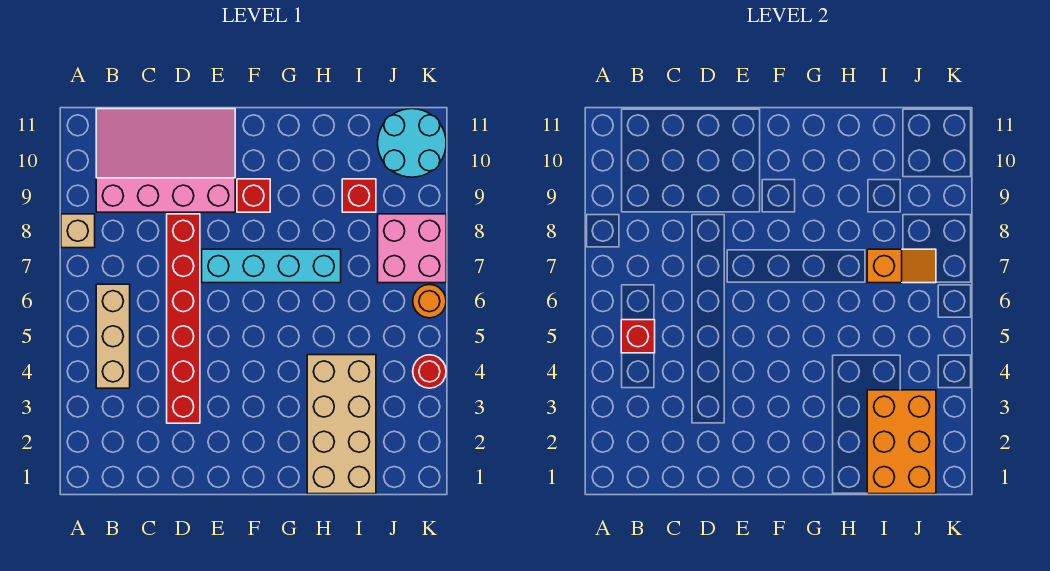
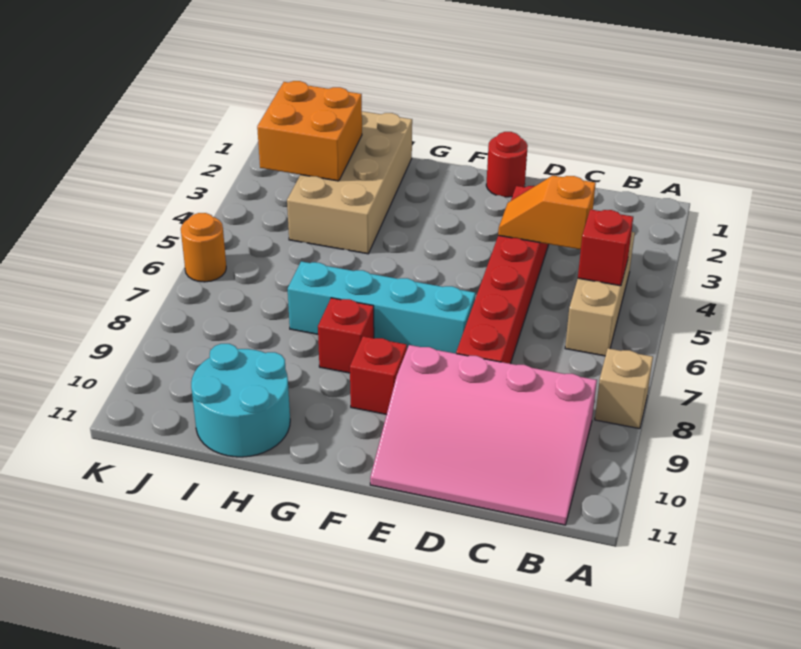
orange brick I1:J3 level 2 -> orange brick I2:J3 level 2
orange slope I7:J7 level 2 top I -> orange slope C4:D4 level 2 top C
red brick I9 level 1 -> red brick G8 level 1
pink brick J7:K8 level 1 -> none
cyan round brick J10:K11 level 1 -> cyan round brick H10:I11 level 1
red round brick K4 level 1 -> red round brick E1 level 1

